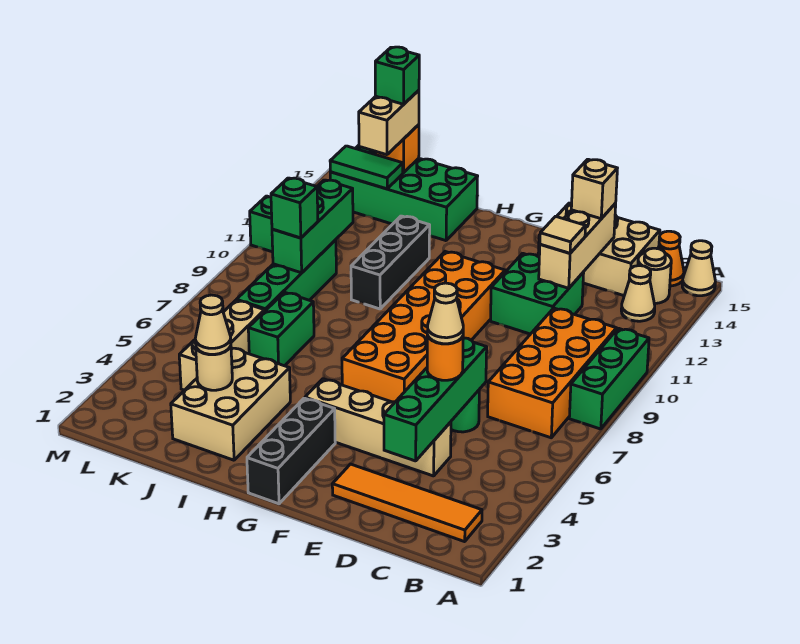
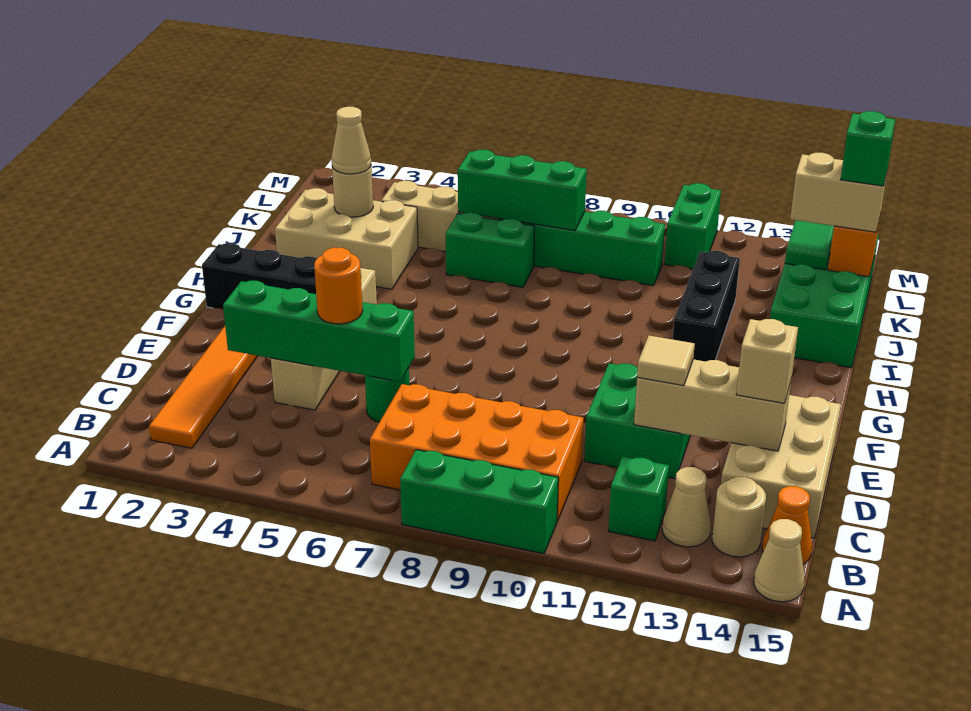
tan cone D5 level 4 -> none
orange brick F6:G11 level 1 -> none
black brick I10:I12 level 1 -> black brick H12:J12 level 1
green brick K9:K11 level 2 -> green brick K6:K8 level 2
green brick K9 level 3 -> green brick B12 level 1

